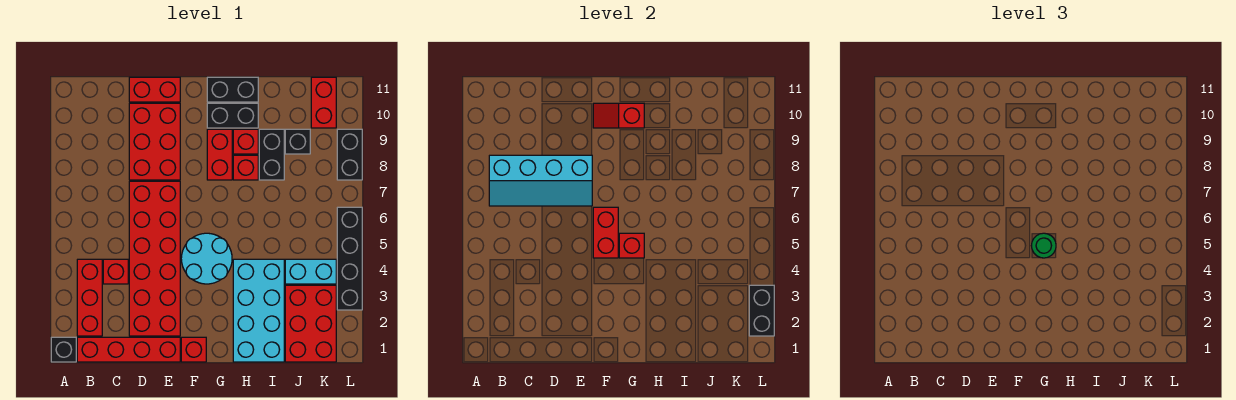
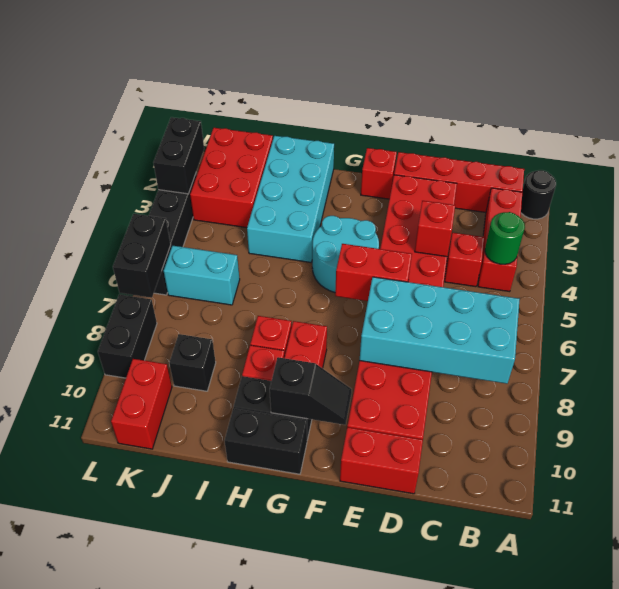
black brick A1 level 1 -> black round brick A1 level 1
cyan slope B7:E8 level 2 top 8 -> cyan brick B7:E8 level 2
red brick F5:F6 level 2 -> red brick E6:F6 level 2
red slope F10:G10 level 2 top G -> black slope F10:G10 level 2 top G
red brick G5 level 2 -> red brick D4 level 2
green round brick G5 level 3 -> green round brick B4 level 2
black brick I8:I9 level 1 -> black brick L6:L7 level 2
cyan brick J4:K4 level 1 -> cyan brick J6:K6 level 1

